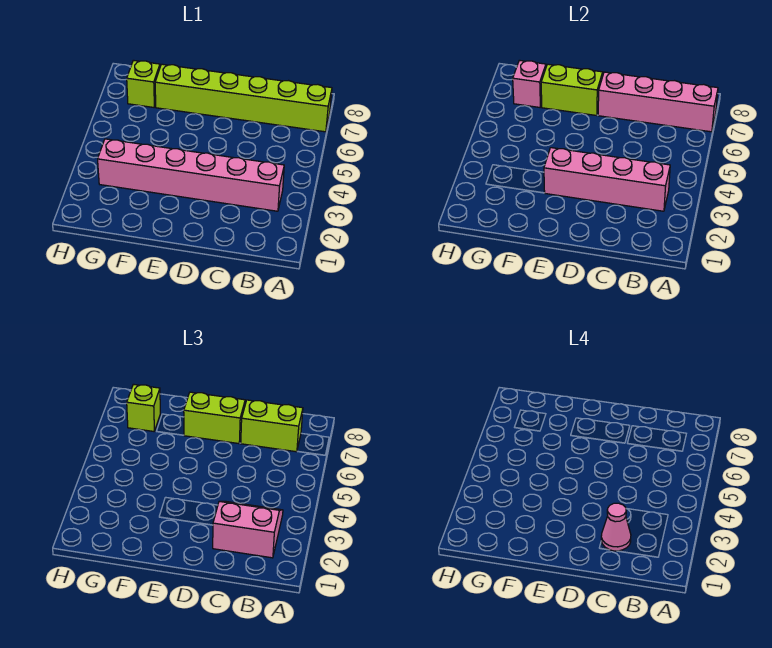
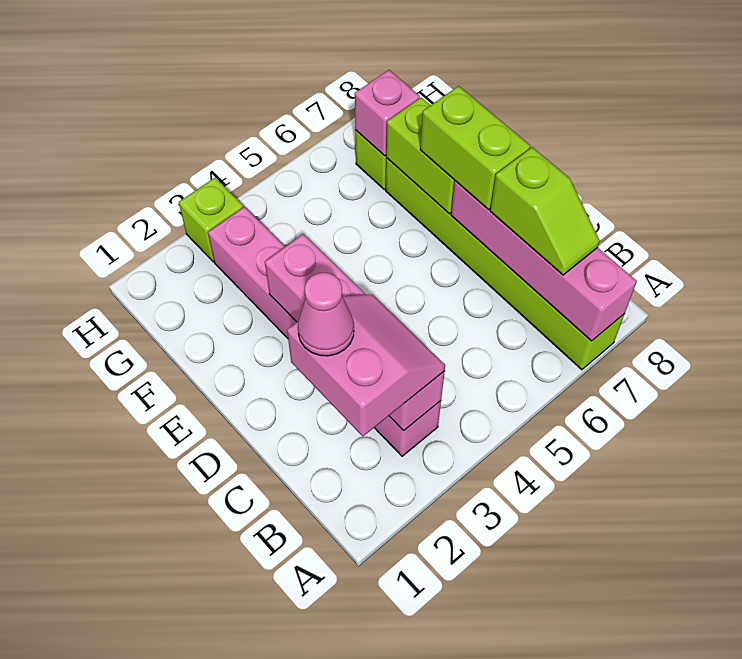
lime brick B7:C7 level 3 -> lime slope B7:C7 level 3 top C
lime brick G7 level 3 -> lime brick H3 level 1

